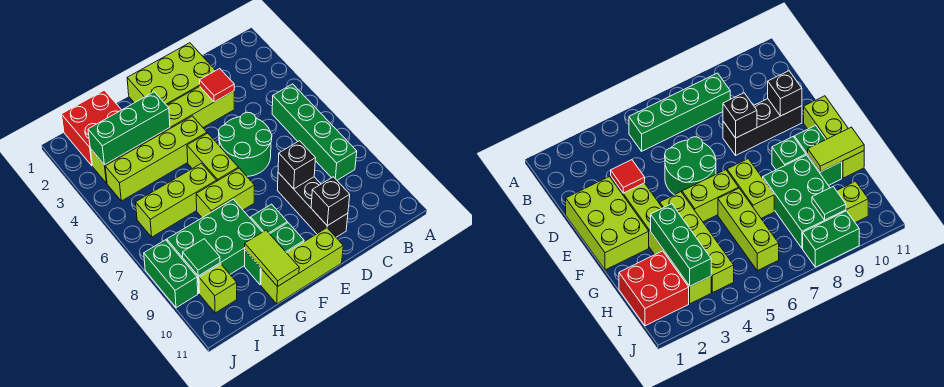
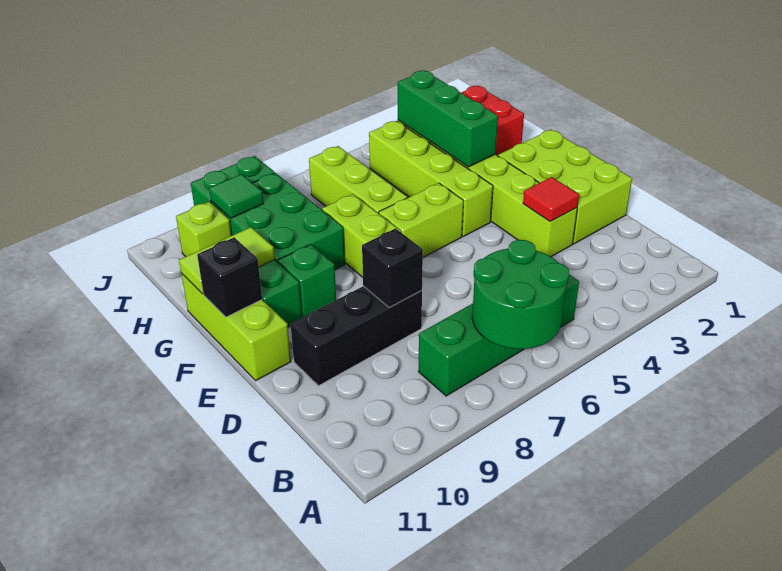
green round brick D5:E6 level 1 -> green round brick A6:B7 level 2
black brick D10 level 2 -> black brick F11 level 2

